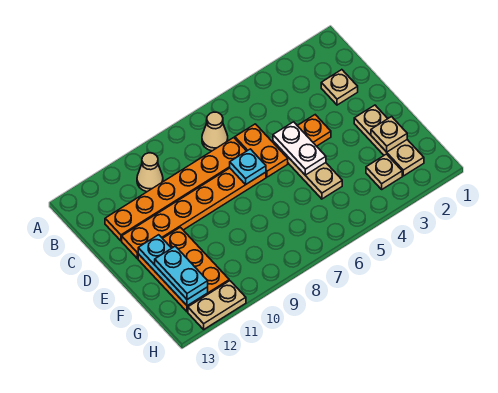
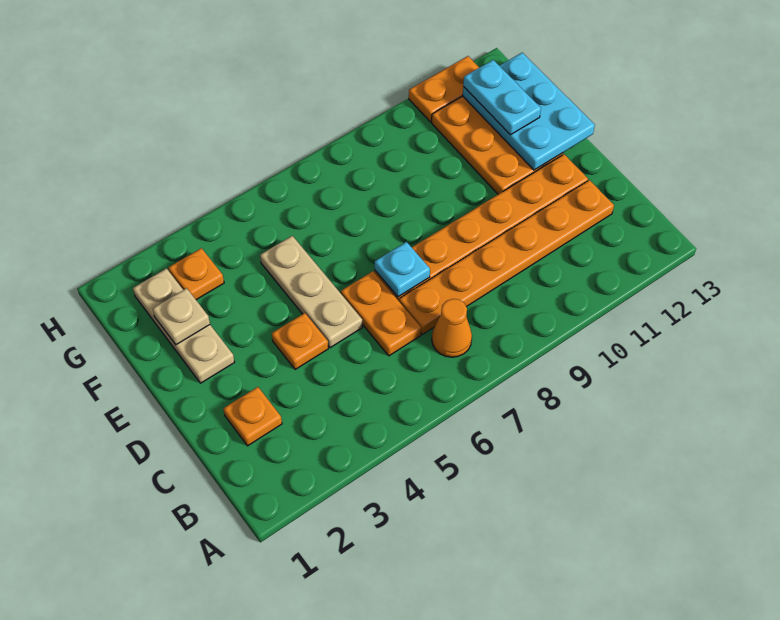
tan cone B7 level 1 -> orange cone B7 level 1
tan cone B10 level 1 -> none
tan plate C2 level 1 -> orange plate C2 level 1
white plate D5:E5 level 2 -> none
cyan plate E12:G12 level 2 -> cyan plate E12:G13 level 2
tan plate G3 level 1 -> orange plate G3 level 1
tan plate H11:H12 level 1 -> orange plate H11:H12 level 1

